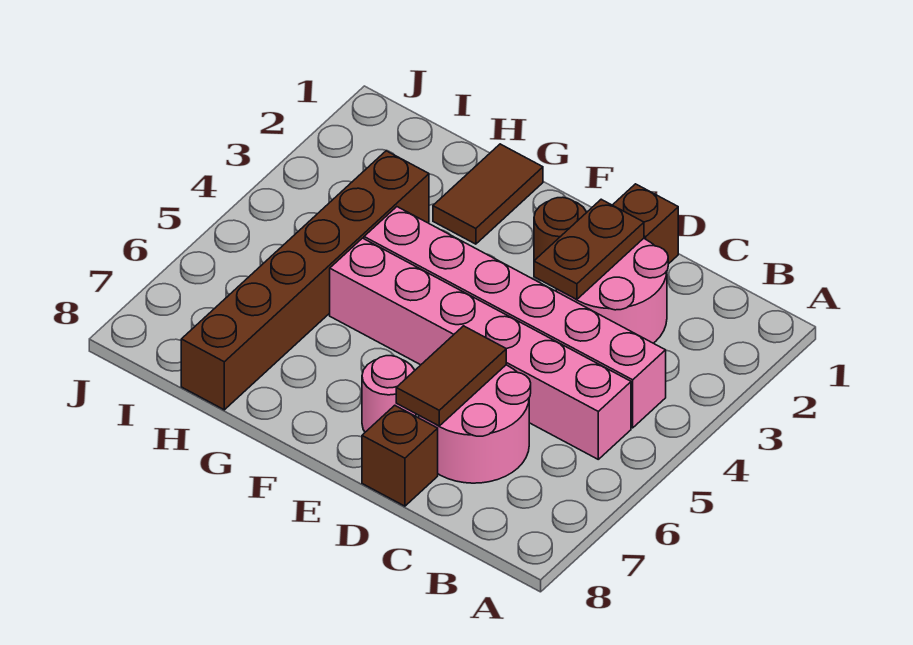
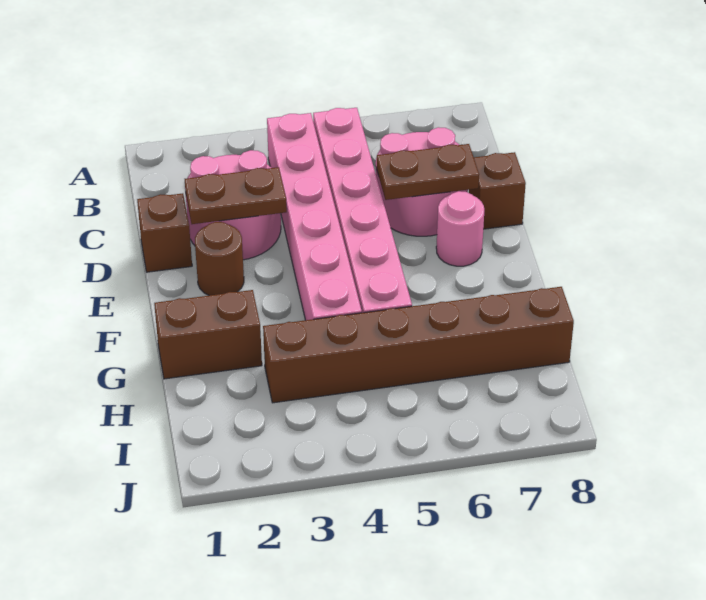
brown tile D6:D7 level 2 -> brown plate D6:D7 level 2
brown tile G1:G2 level 1 -> brown brick G1:G2 level 1

